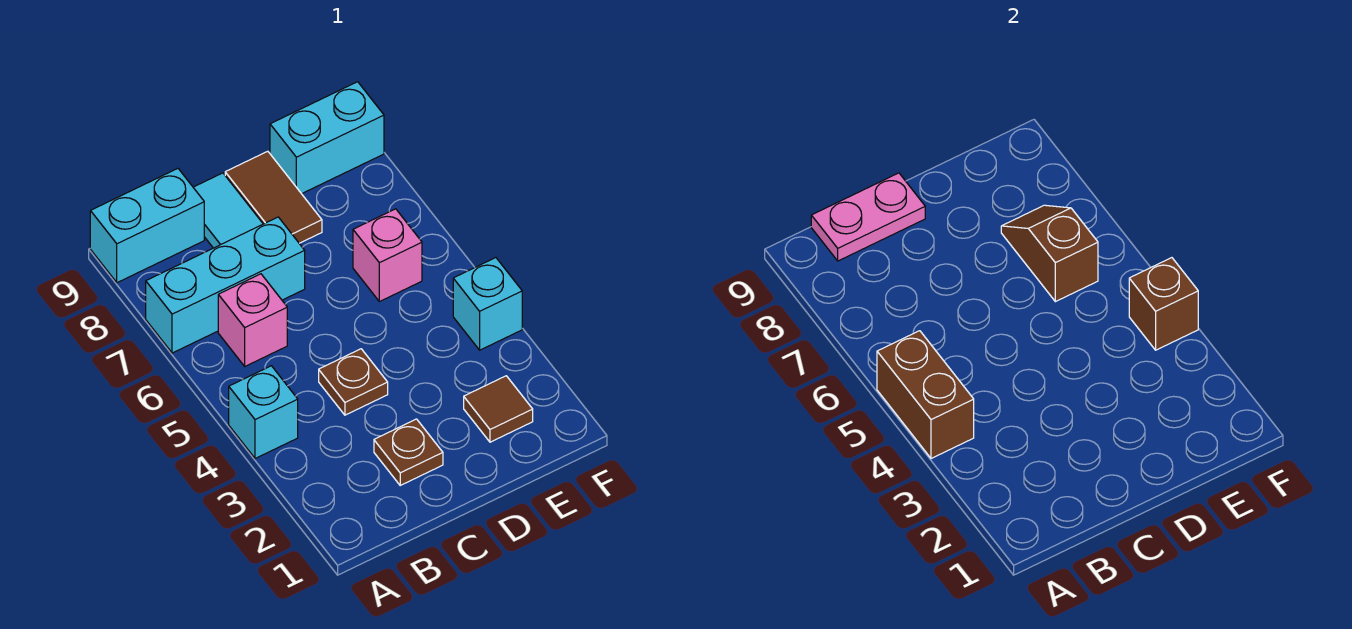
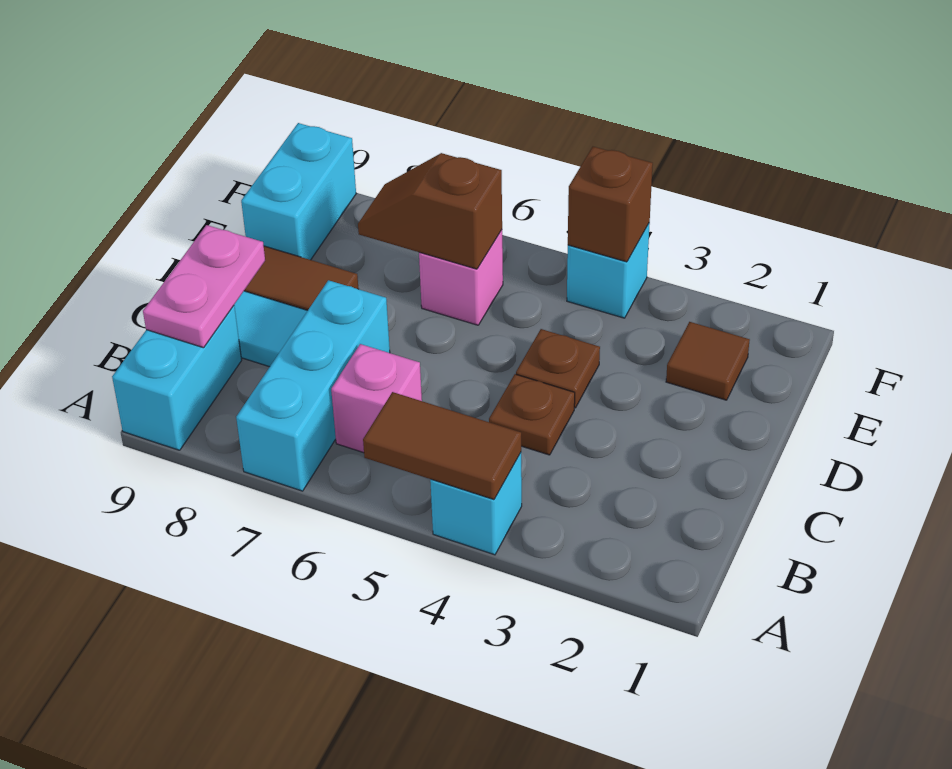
brown brick A4:A5 level 2 -> brown tile A4:A5 level 2
brown plate C2 level 1 -> brown plate D4 level 1

